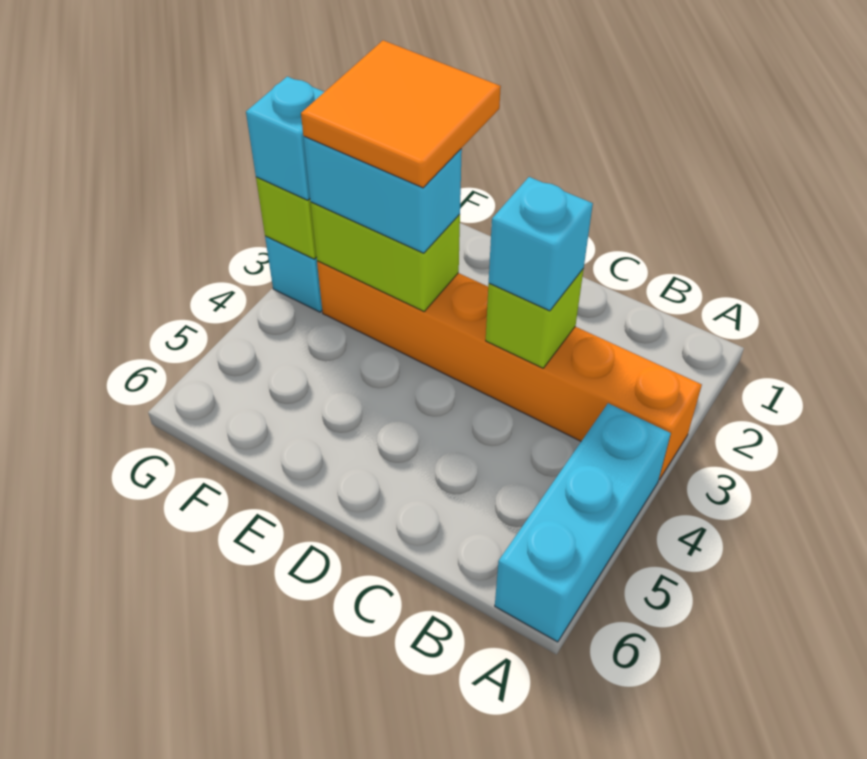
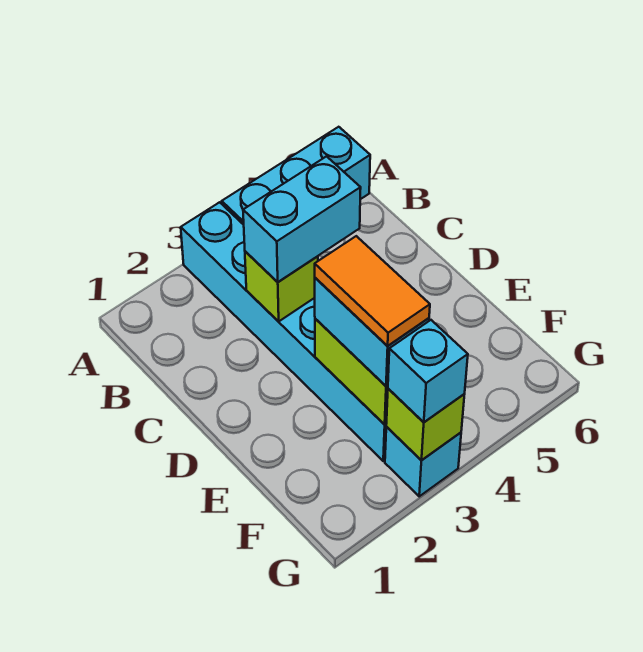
orange brick A3:F3 level 1 -> cyan brick A3:F3 level 1
cyan brick C3 level 3 -> cyan brick C3:C4 level 3
orange tile E2:F3 level 4 -> orange tile E3:F3 level 4

